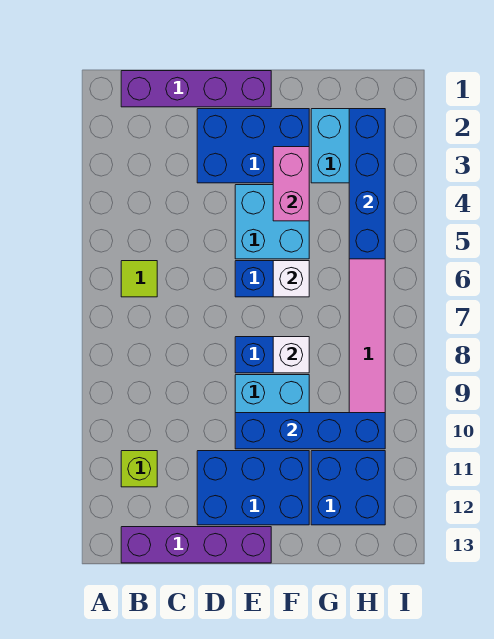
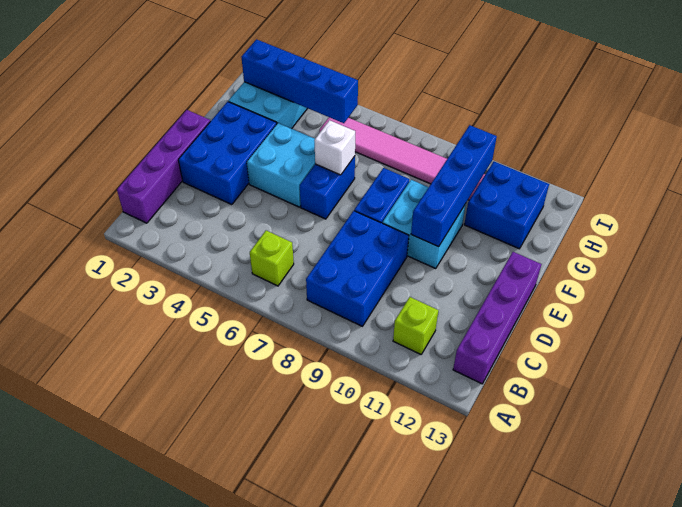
lime tile B6 level 1 -> lime brick B6 level 1
blue brick D11:F12 level 1 -> blue brick B8:D9 level 1
pink brick F3:F4 level 2 -> none
white brick F8 level 2 -> none

